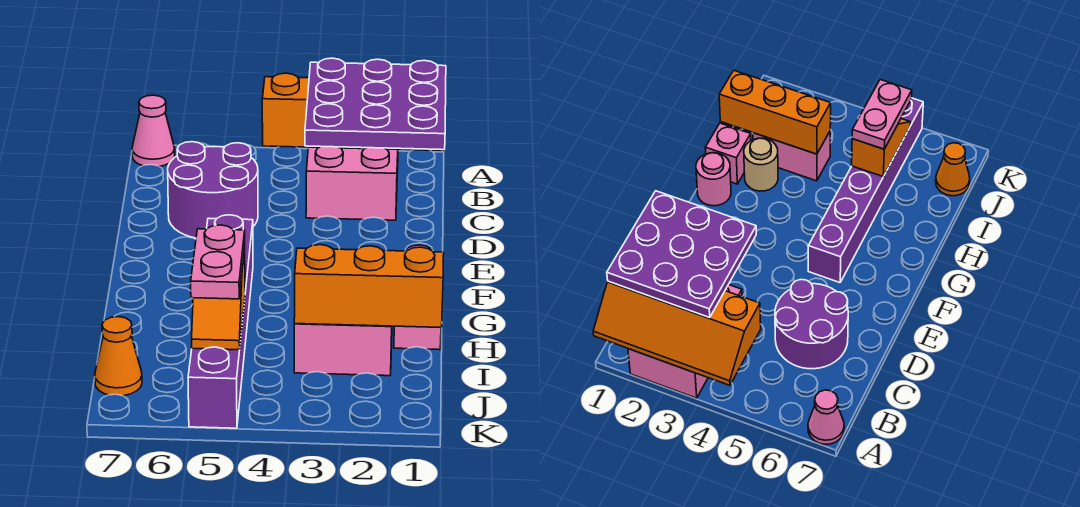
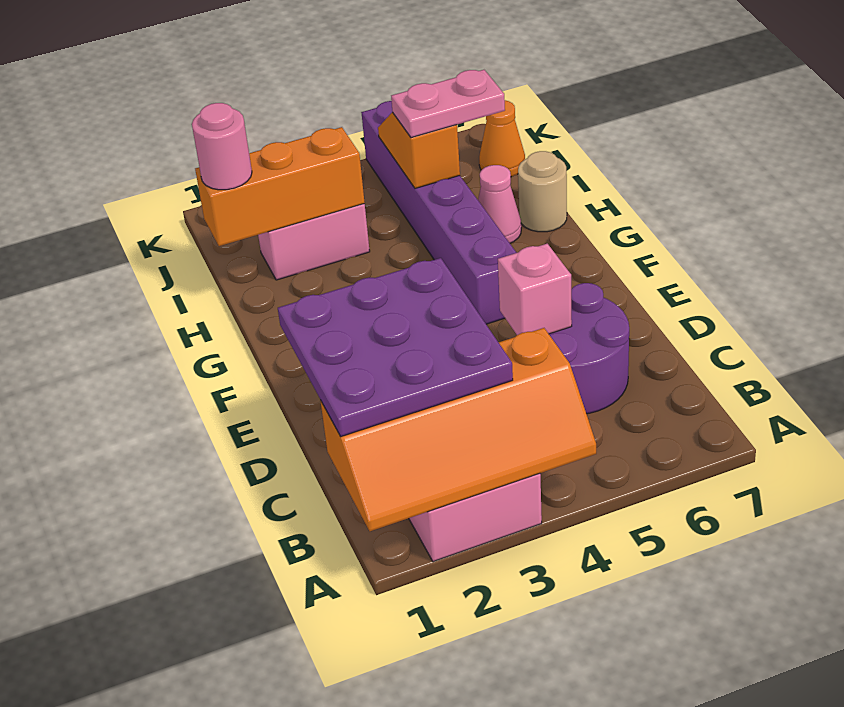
pink cone A7 level 1 -> pink cone H6 level 1
pink round brick G1 level 1 -> pink round brick I1 level 3
pink brick H1 level 1 -> pink brick D5 level 2
tan round brick H2 level 1 -> tan round brick H7 level 1
pink plate I5:J5 level 3 -> pink plate I5:I6 level 3

